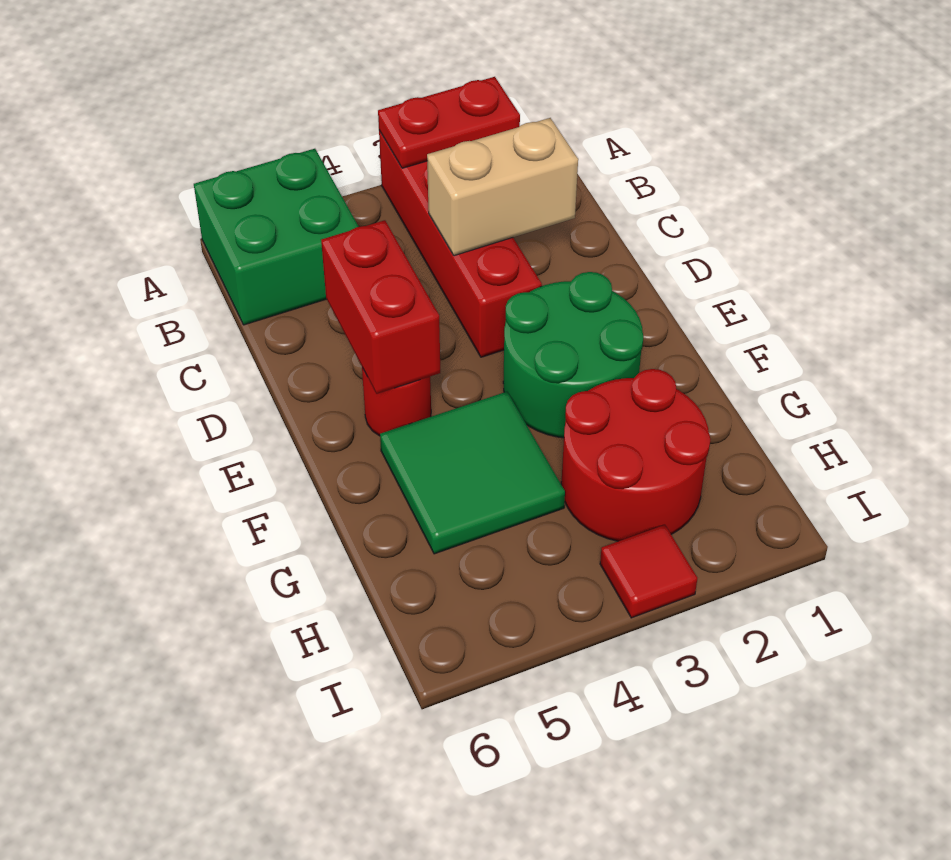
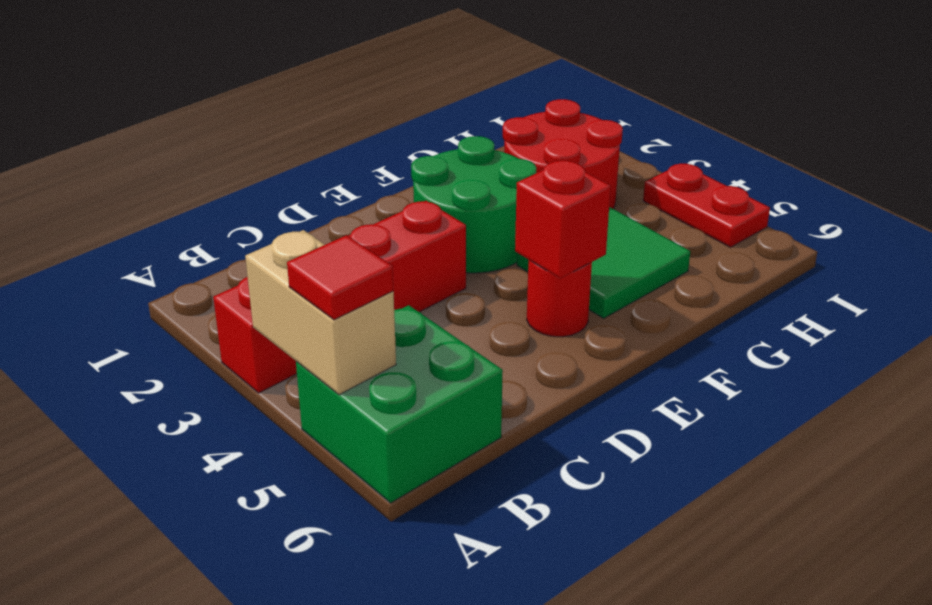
red plate A2:A3 level 2 -> red plate I4:I5 level 1
tan brick C2:C3 level 2 -> tan brick A4:A5 level 2
red brick D5:E5 level 2 -> red brick E5 level 2
red tile I3 level 1 -> red tile A5 level 3

